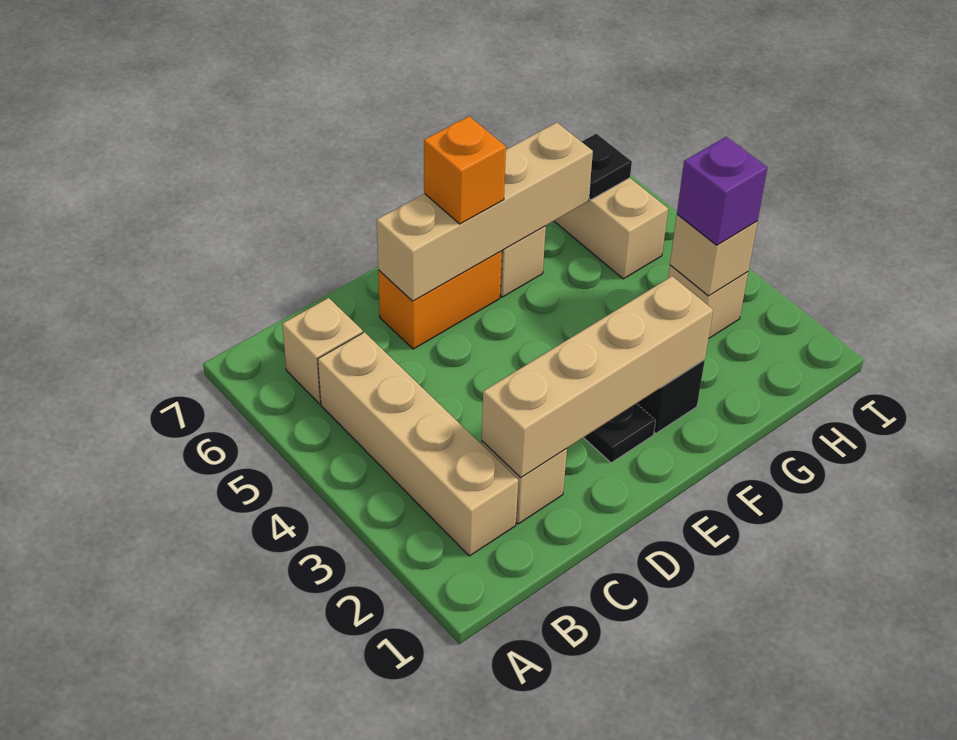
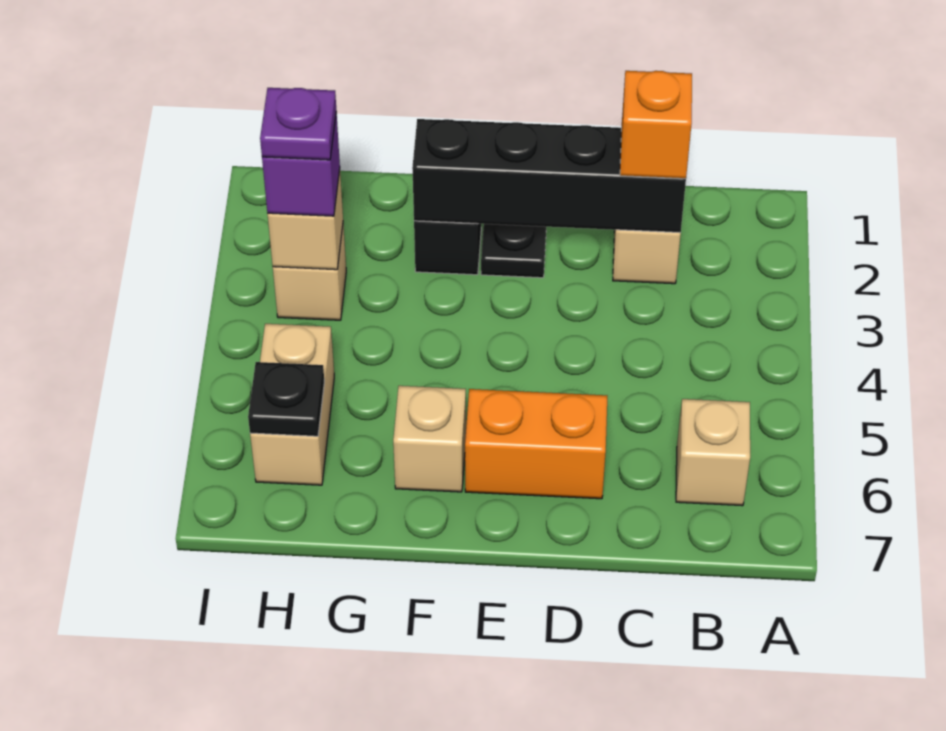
tan brick B2:B5 level 1 -> none
tan brick C2:F2 level 2 -> black brick C2:F2 level 2
tan brick D6:G6 level 2 -> none
orange brick E6 level 3 -> orange brick C2 level 3
none -> purple plate H3 level 4

